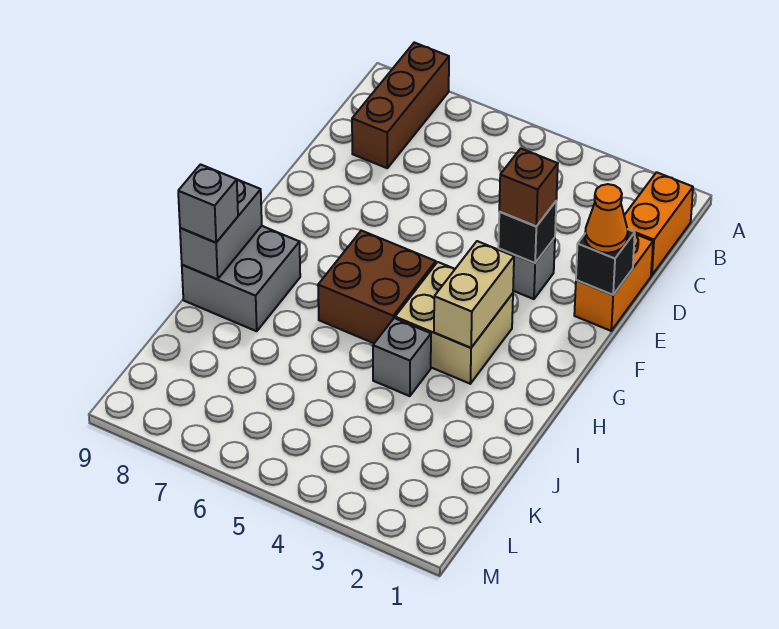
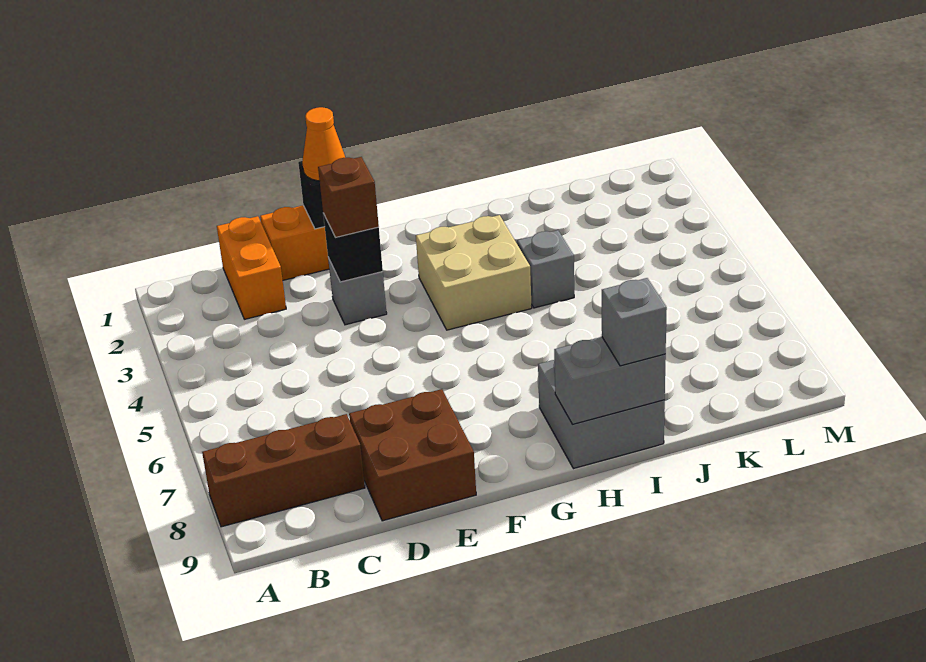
orange brick B1:C1 level 1 -> orange brick C1:C2 level 1
tan brick G3:H3 level 2 -> none
brown brick G5:H6 level 1 -> brown brick D8:E9 level 1

